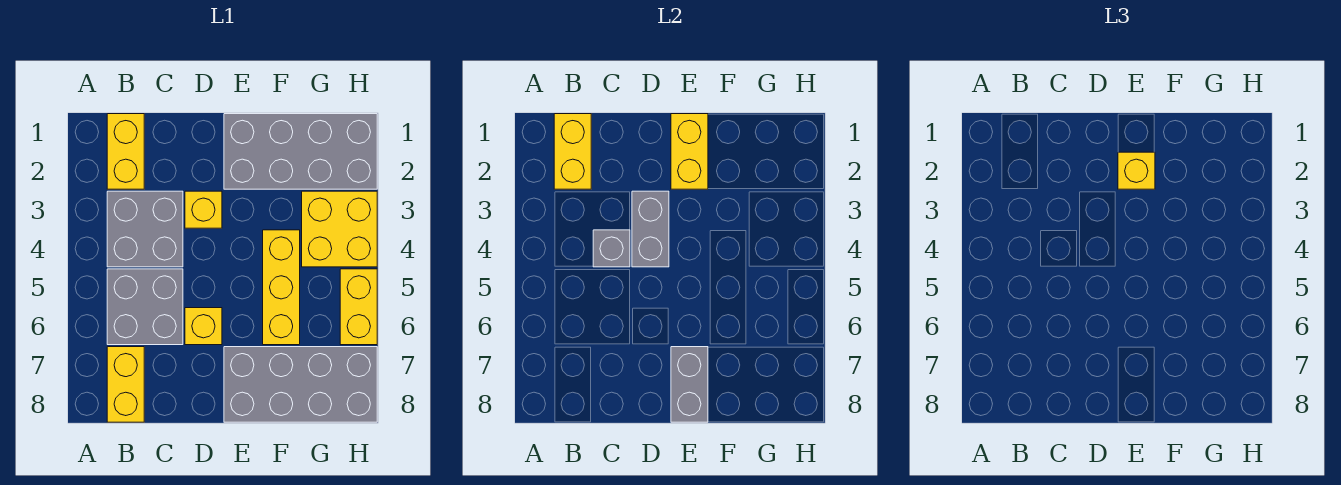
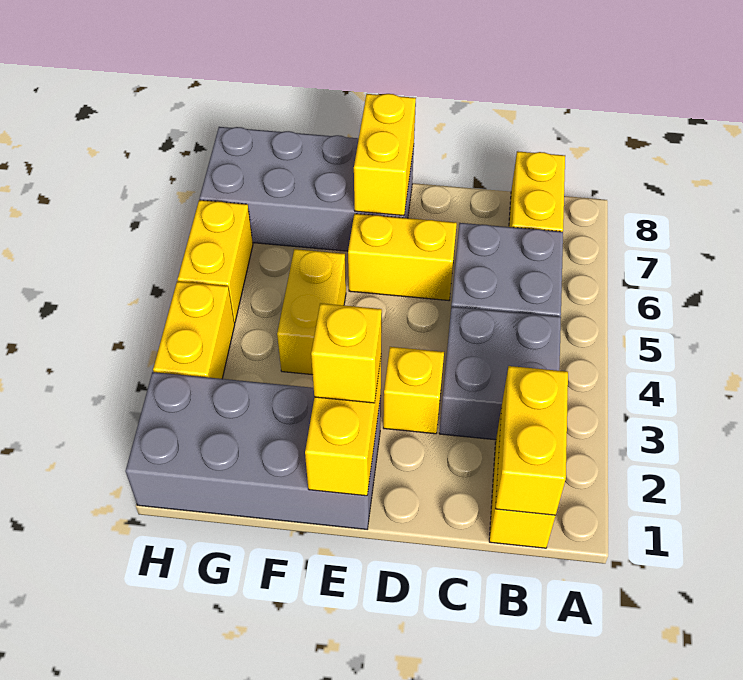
grey brick C4 level 2 -> none
grey brick D3:D4 level 2 -> none
yellow brick D6 level 1 -> yellow brick D6:E6 level 1
grey brick E7:E8 level 2 -> yellow brick E7:E8 level 2
yellow brick F4:F6 level 1 -> yellow brick F4:F5 level 1
yellow brick G3:H4 level 1 -> yellow brick H3:H4 level 1

